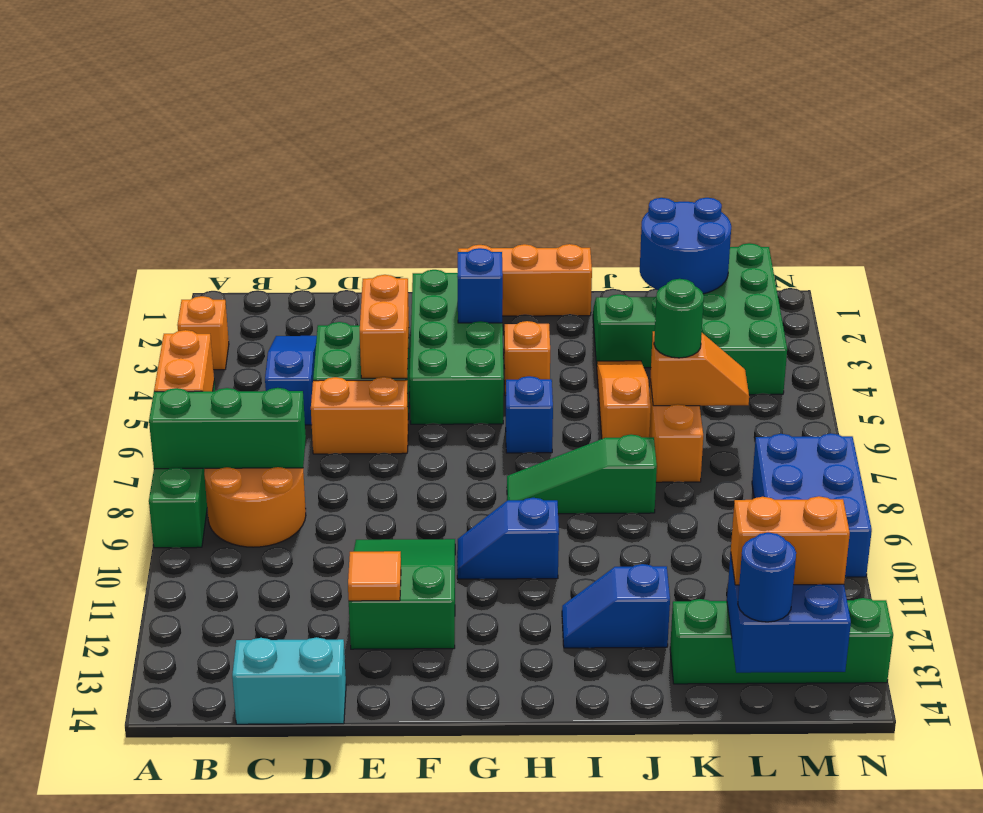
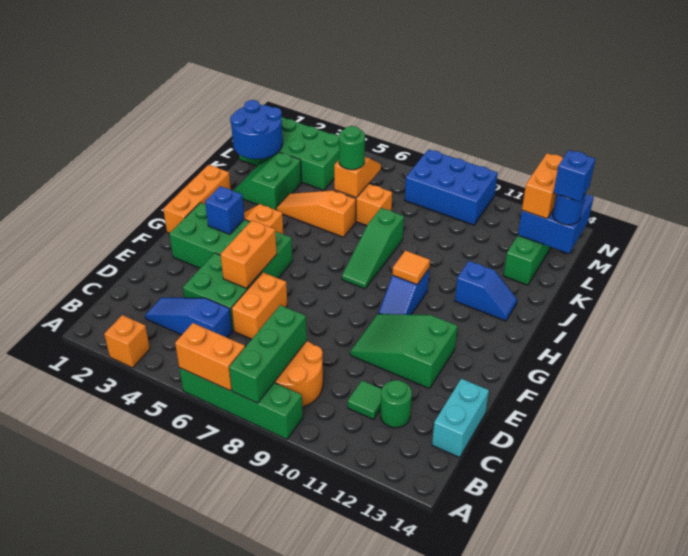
none -> green tile C11 level 1
none -> green round brick C12 level 1
orange brick E4:E5 level 2 -> orange brick E5:F5 level 2
orange tile E12 level 2 -> orange tile H10 level 2
blue brick H6 level 1 -> blue brick L14 level 4
blue slope I12:J12 level 1 top J -> blue slope I12:I13 level 1 top 12

